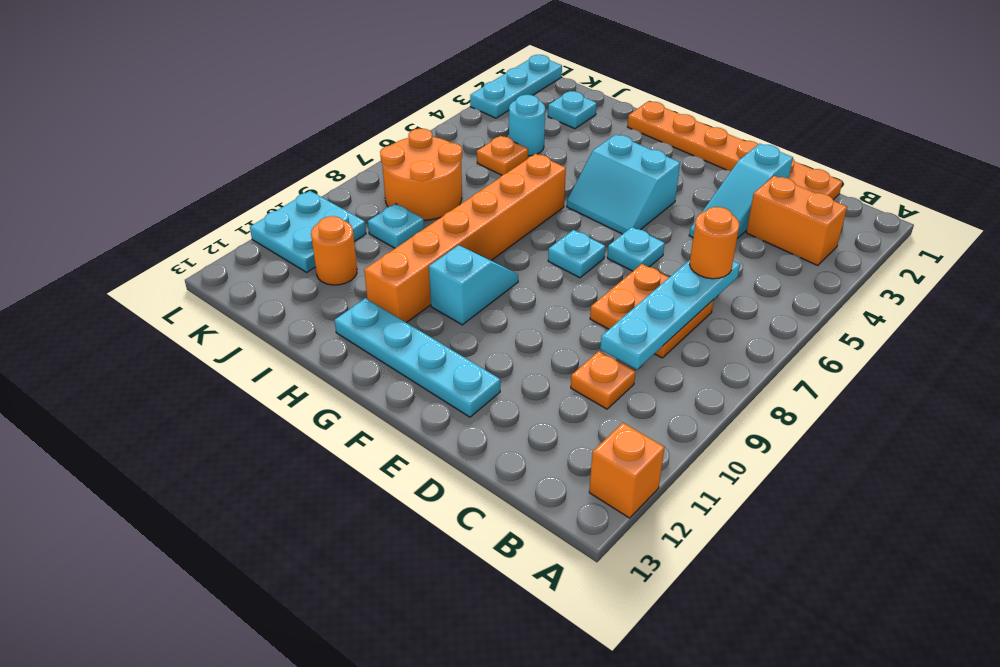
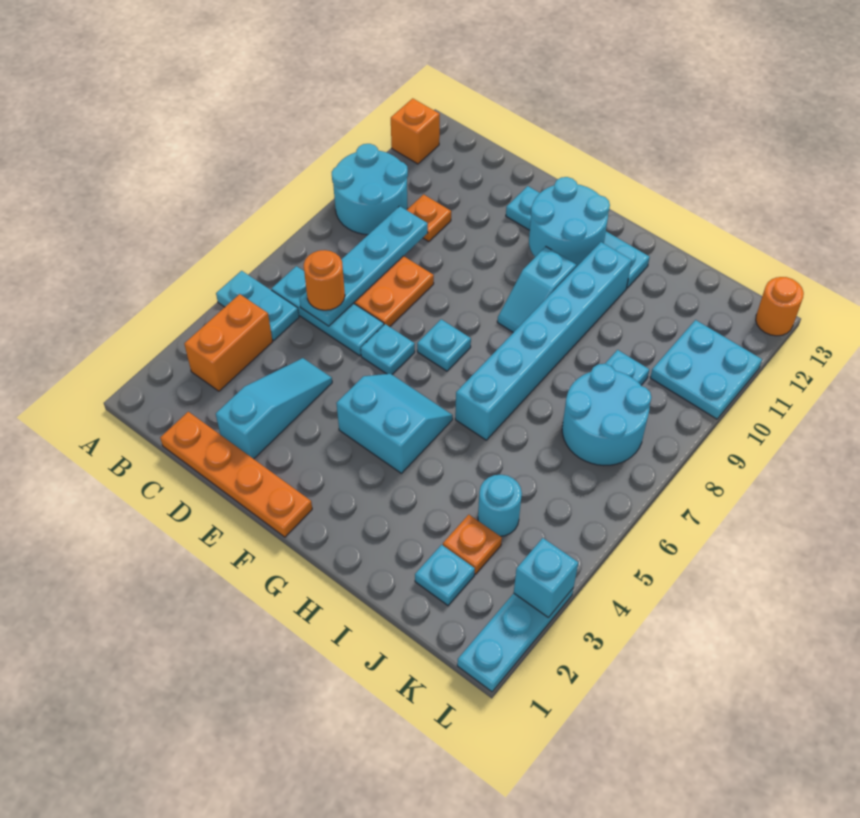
none -> cyan plate A5:B5 level 1
none -> cyan round brick A9:B10 level 1
orange brick B3:C3 level 1 -> orange brick B3:B4 level 1
none -> cyan plate B6:D6 level 1
orange plate C1:H1 level 1 -> orange plate C1:F1 level 1
none -> cyan round brick F11:G12 level 2
orange brick H6:H11 level 1 -> cyan brick H6:H11 level 1
orange plate J5 level 1 -> orange plate J3 level 1
orange round brick J7:K8 level 1 -> cyan round brick J7:K8 level 1
orange round brick J11 level 1 -> orange round brick L13 level 1
none -> cyan brick L3 level 2

